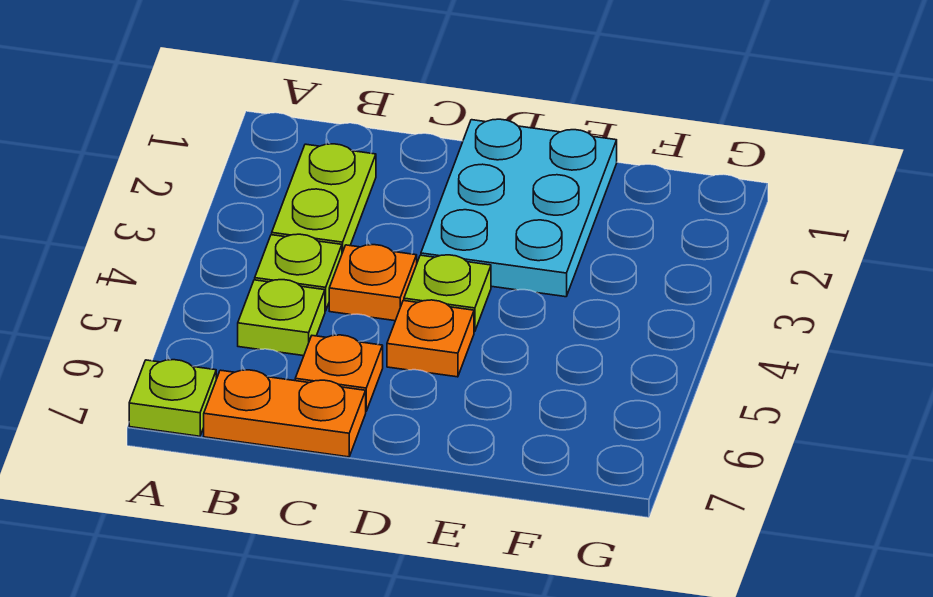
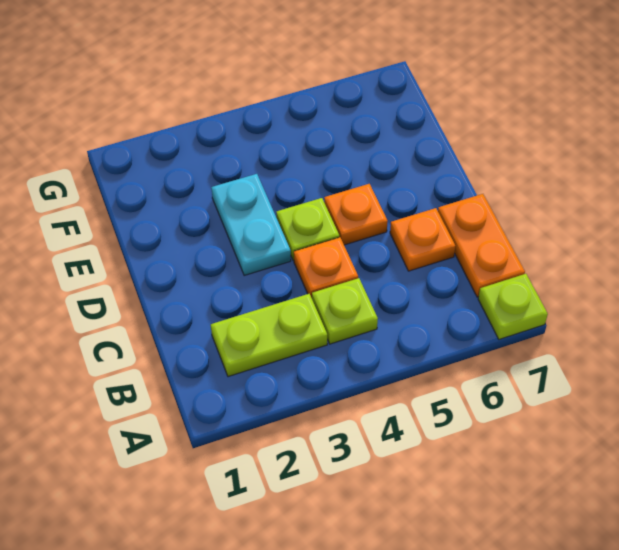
lime plate B5 level 1 -> none
cyan plate D1:E3 level 1 -> cyan plate D3:E3 level 1

